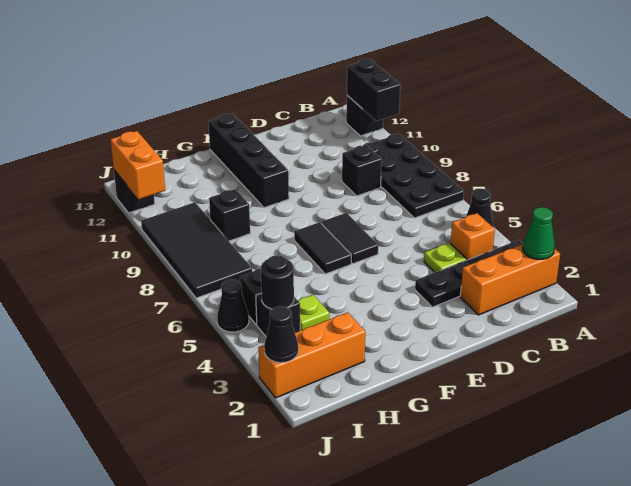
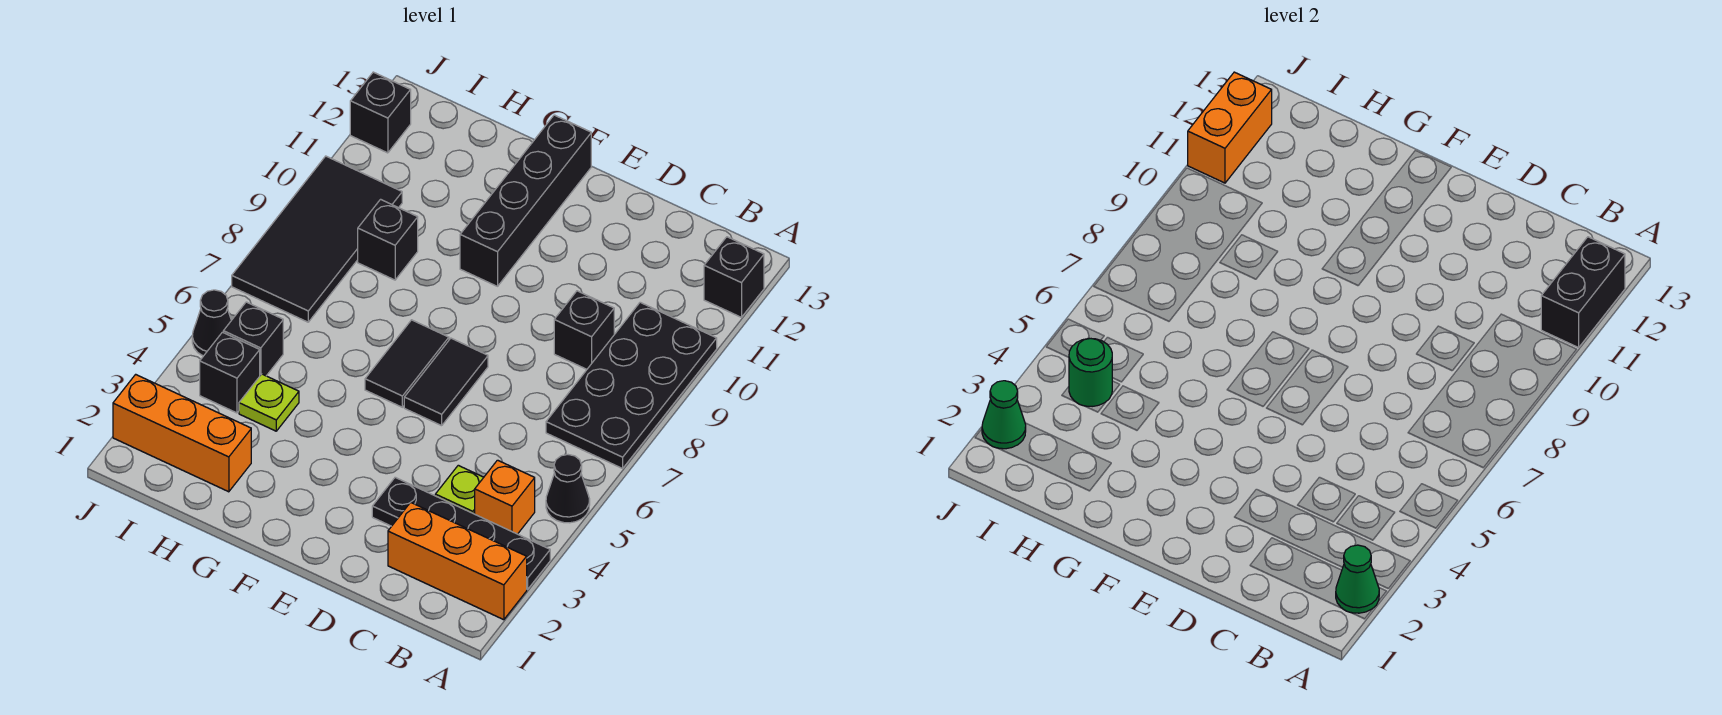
black round brick I4 level 2 -> green round brick I4 level 2
black cone J2 level 2 -> green cone J2 level 2

